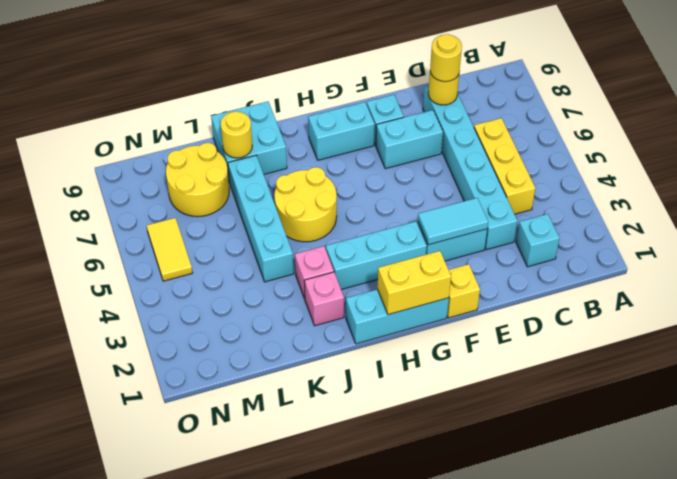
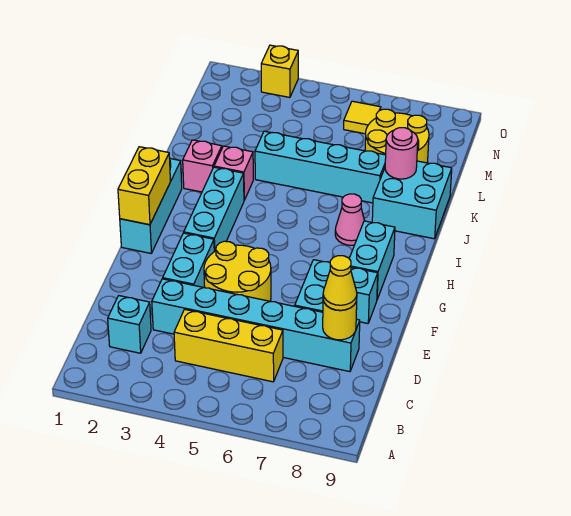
yellow round brick D8 level 3 -> yellow cone D8 level 3
cyan tile E3:F3 level 2 -> none
yellow brick F1 level 1 -> yellow brick O3 level 1
yellow round brick I5:J6 level 1 -> yellow round brick E4:F5 level 1
none -> pink cone I7 level 1
yellow round brick K8 level 2 -> pink round brick K8 level 2
yellow tile N5:N6 level 1 -> yellow tile N6 level 1

